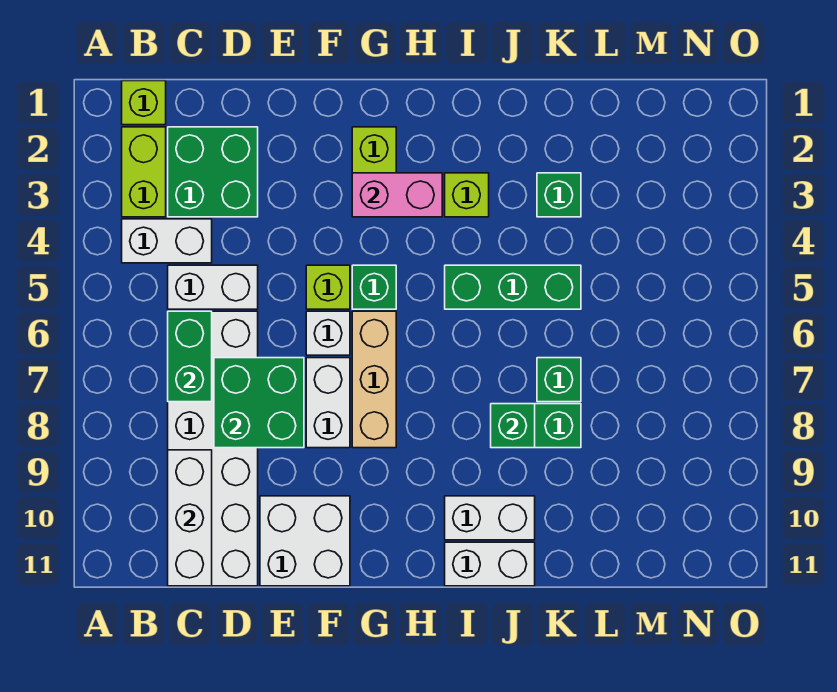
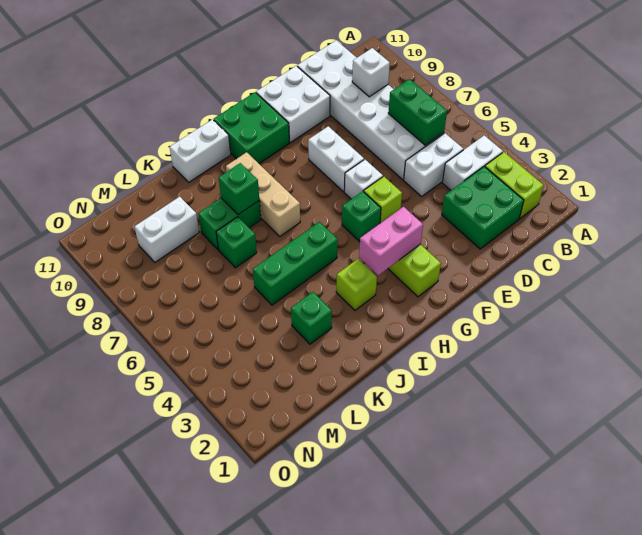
lime brick B1 level 1 -> none
white brick C9:C11 level 2 -> white brick C9 level 2
green brick D7:E8 level 2 -> green brick G10:H11 level 1
tan brick G6:G8 level 1 -> tan brick I7:I9 level 1
white brick I10:J10 level 1 -> white brick L9:M9 level 1

